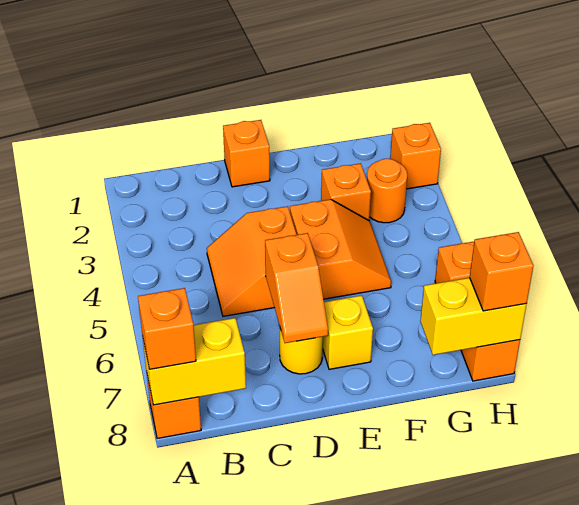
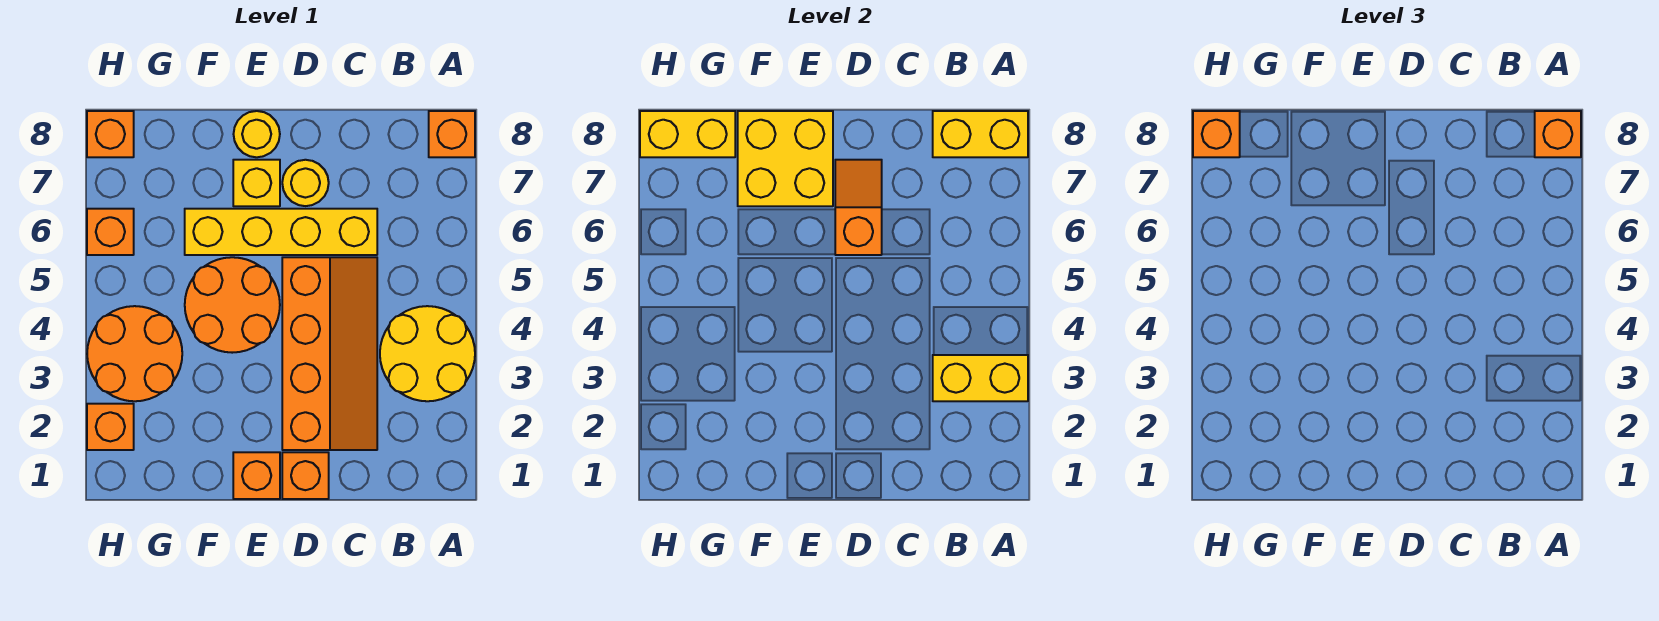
none -> yellow round brick A3:B4 level 1
none -> yellow brick A3:B3 level 2
orange slope C4:D5 level 1 top D -> orange slope C2:D5 level 1 top D
none -> yellow brick C6:F6 level 1
orange slope E4:F5 level 1 top E -> orange round brick E4:F5 level 1
none -> yellow brick E7:F8 level 2
none -> yellow round brick E8 level 1
orange brick F3 level 1 -> orange brick E1 level 1
orange round brick G3 level 1 -> orange round brick G3:H4 level 1

